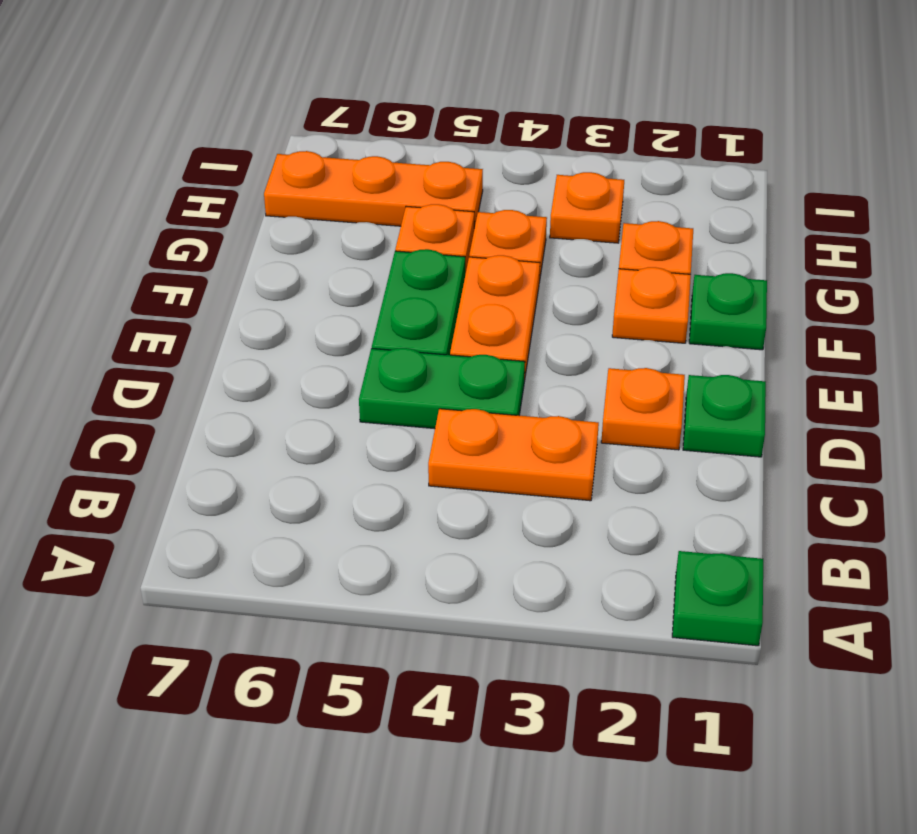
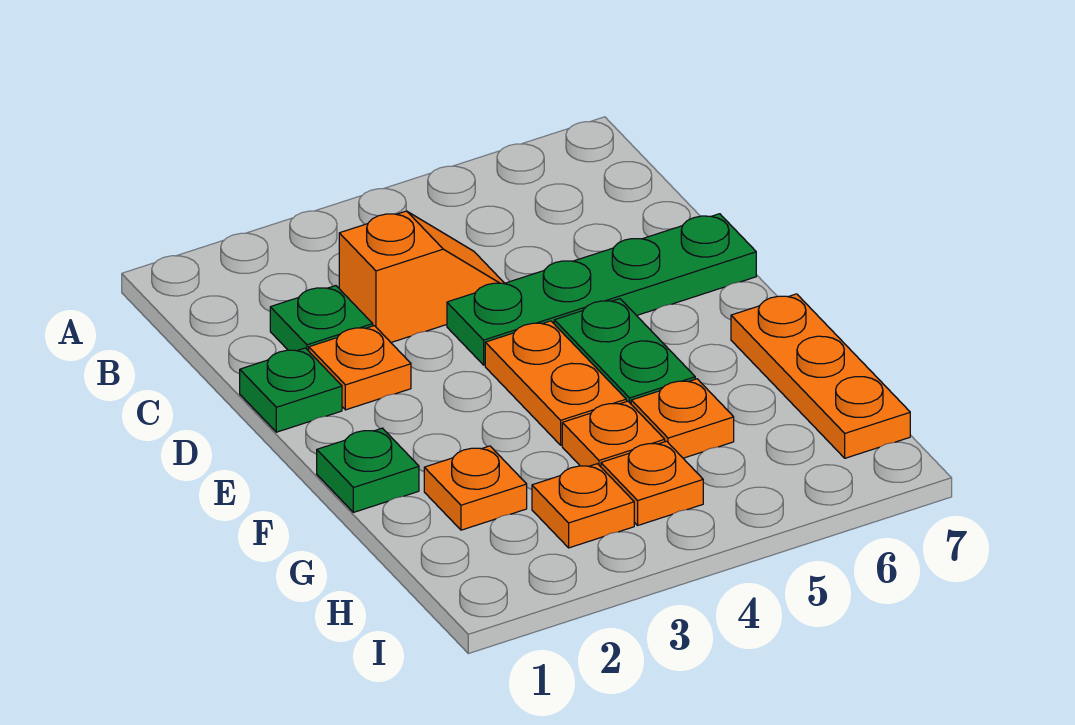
green plate A1 level 1 -> green plate C2 level 1
orange plate C3:C4 level 1 -> orange slope C3:C4 level 1 top 3
green plate D4:D5 level 1 -> green plate D4:D7 level 1
orange plate F2 level 1 -> orange plate H4 level 1
orange plate H5:H7 level 1 -> orange plate F7:H7 level 1

